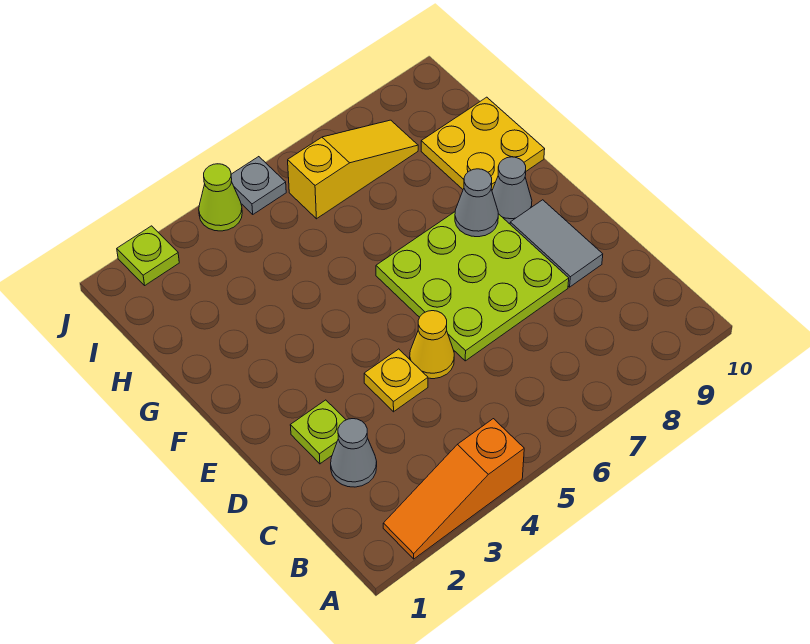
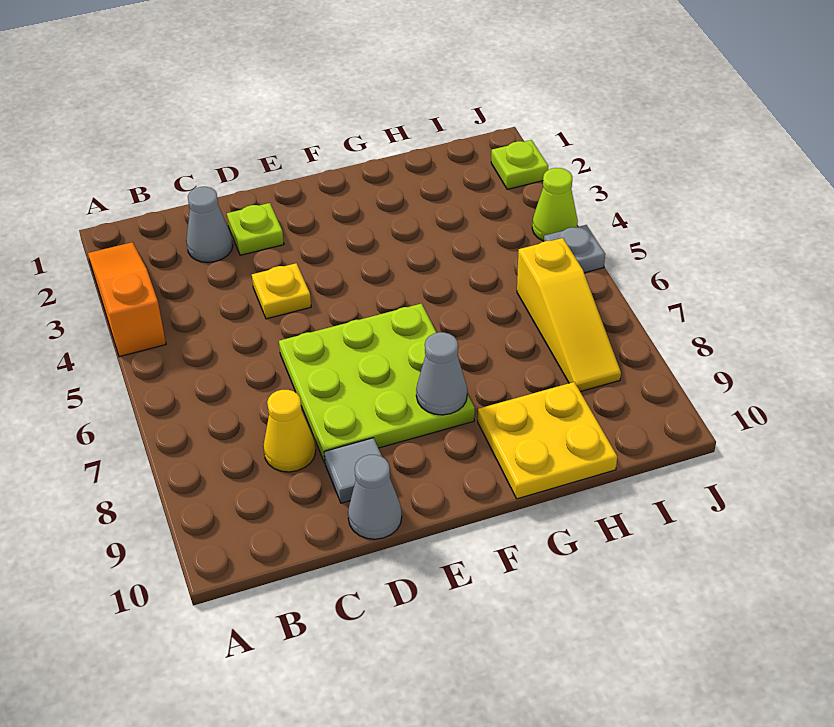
yellow cone D5 level 1 -> yellow cone C8 level 1
grey tile D9:E9 level 1 -> grey tile D9 level 1
grey cone F9 level 1 -> grey cone D10 level 1

